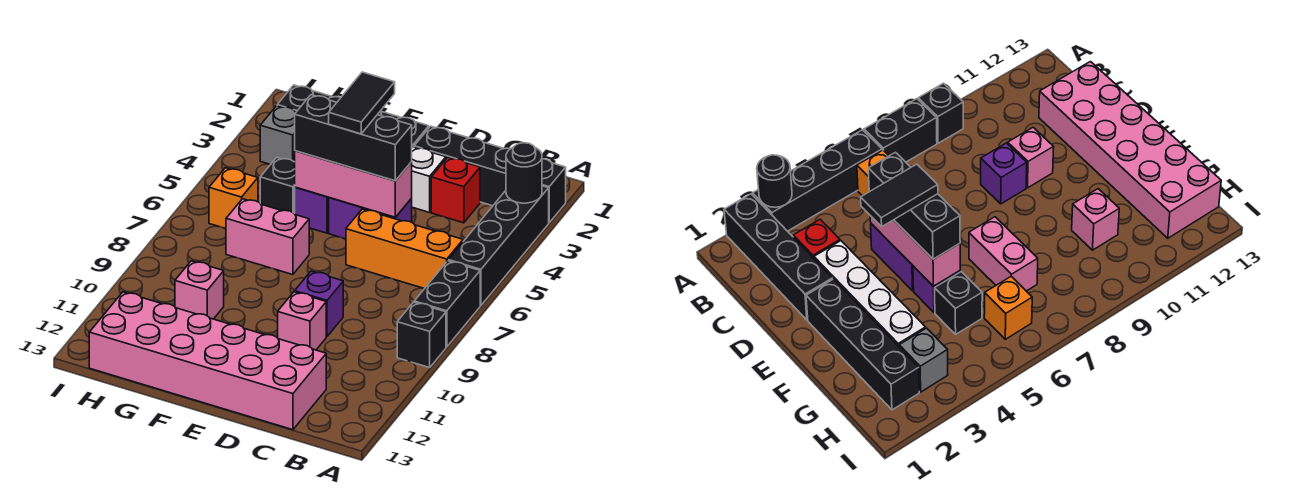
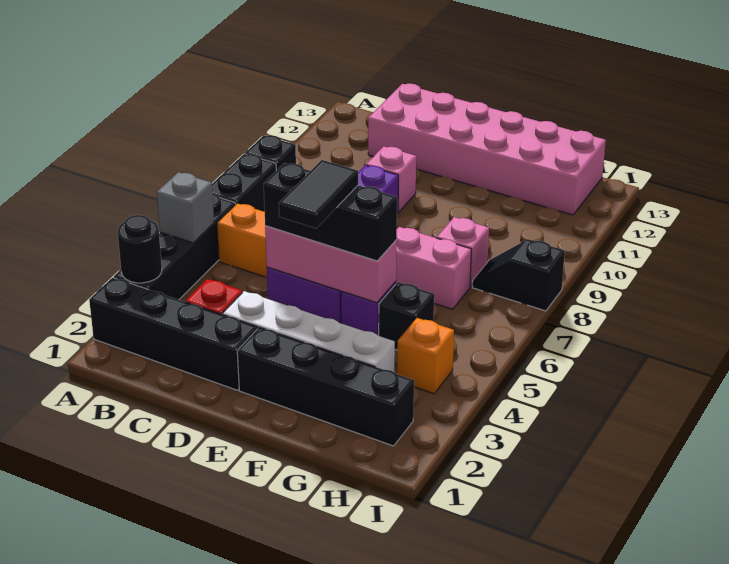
pink brick G10 level 1 -> pink brick G8 level 1
grey brick H3 level 1 -> grey brick A5 level 2
orange brick H6 level 1 -> orange brick H4 level 1
none -> black slope H8:I8 level 1 top I

